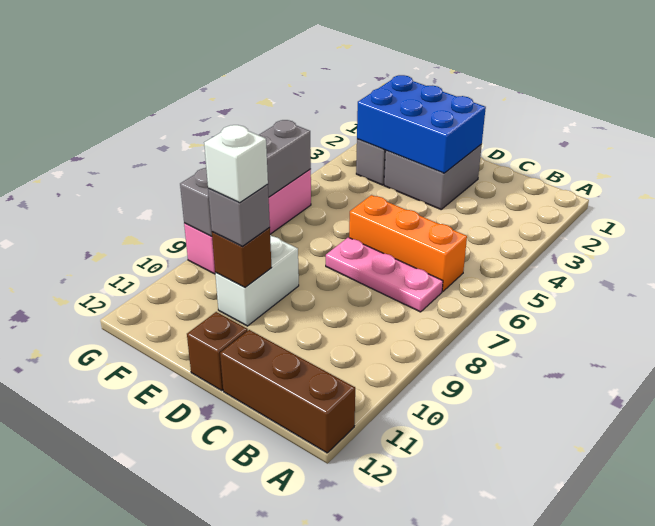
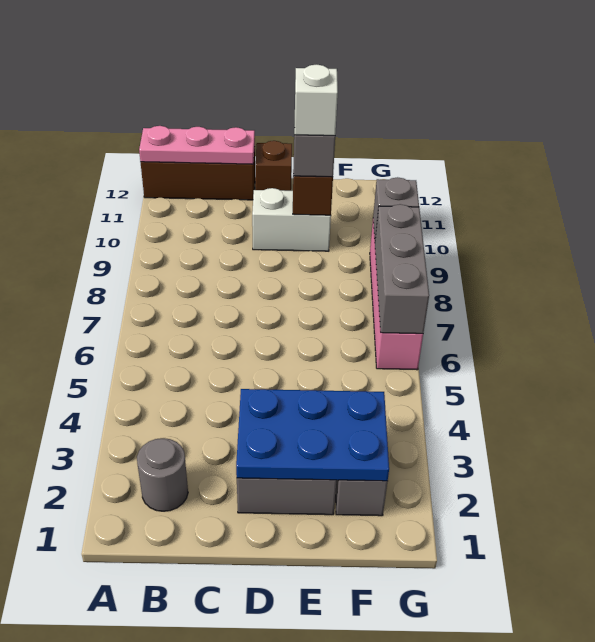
none -> grey round brick B2 level 1
orange brick B6:D6 level 1 -> none
pink plate B7:D7 level 1 -> pink plate A12:C12 level 2
blue brick D2:F3 level 2 -> blue plate D2:F3 level 2
white brick E9:E10 level 1 -> white brick D10:E10 level 1

